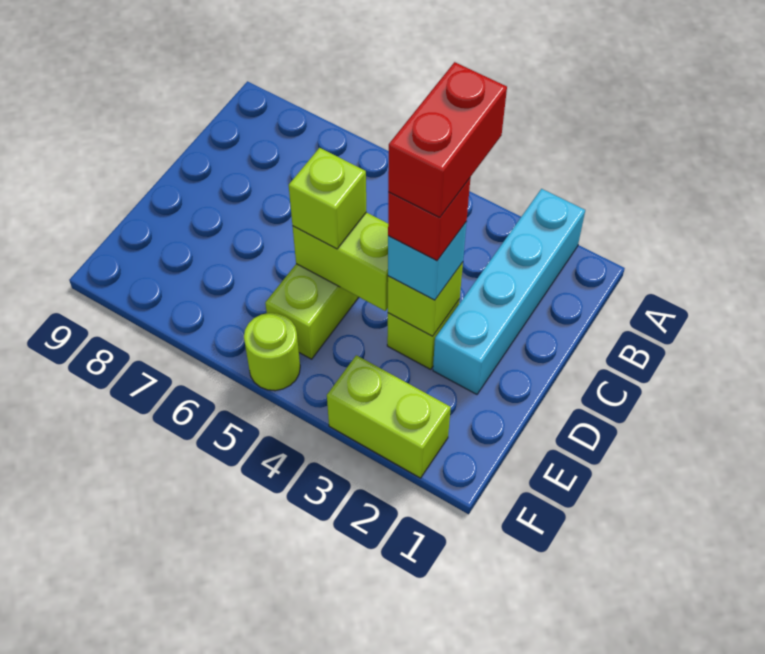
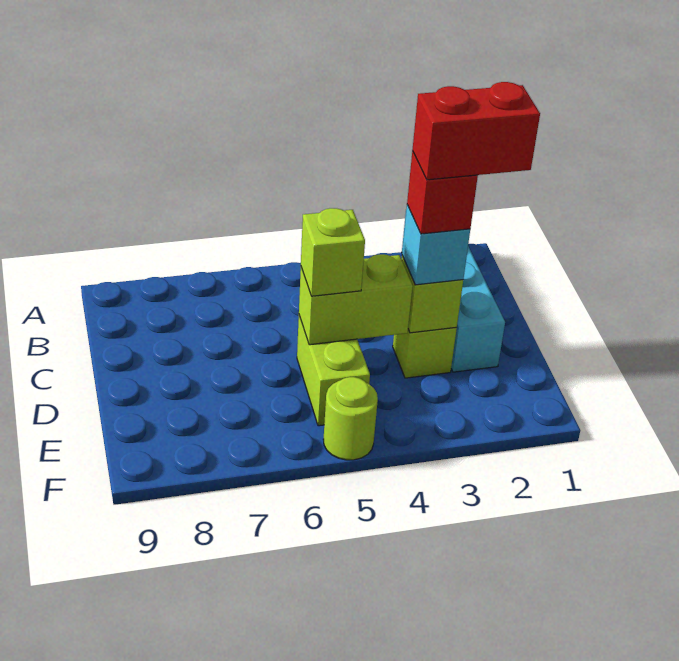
red brick C3:D3 level 5 -> red brick D2:D3 level 5
lime brick F2:F3 level 1 -> none

